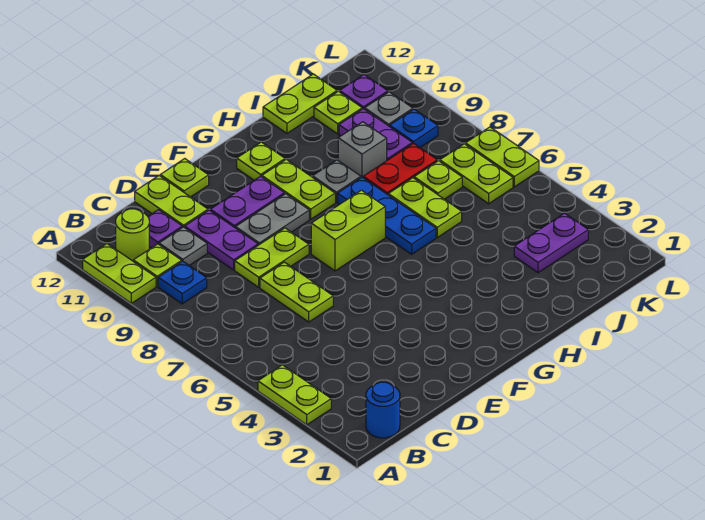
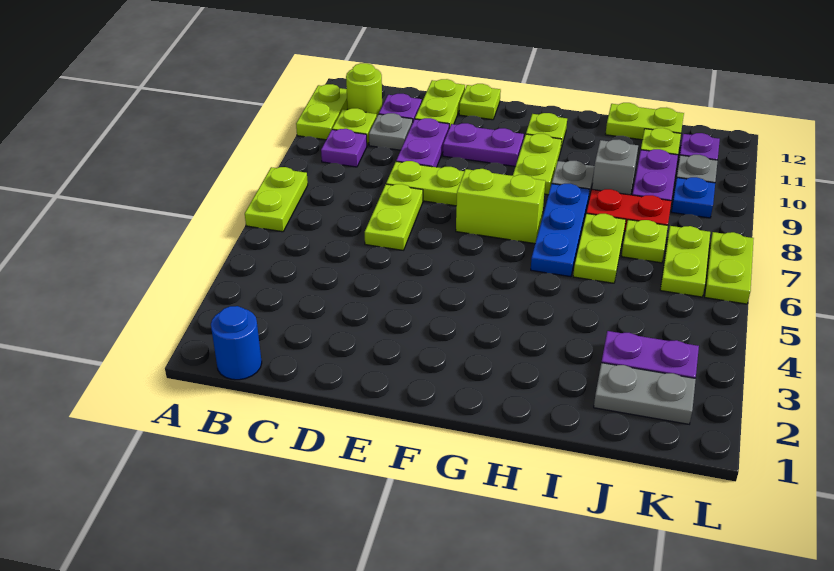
lime plate A3:A4 level 1 -> lime plate A6:A7 level 1
blue plate B9 level 1 -> purple plate B9 level 1
grey plate E9:F9 level 1 -> grey plate J2:K2 level 1

